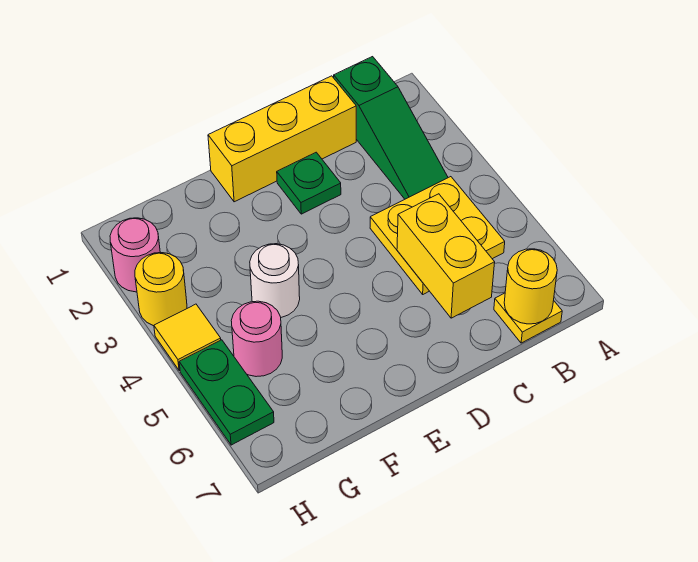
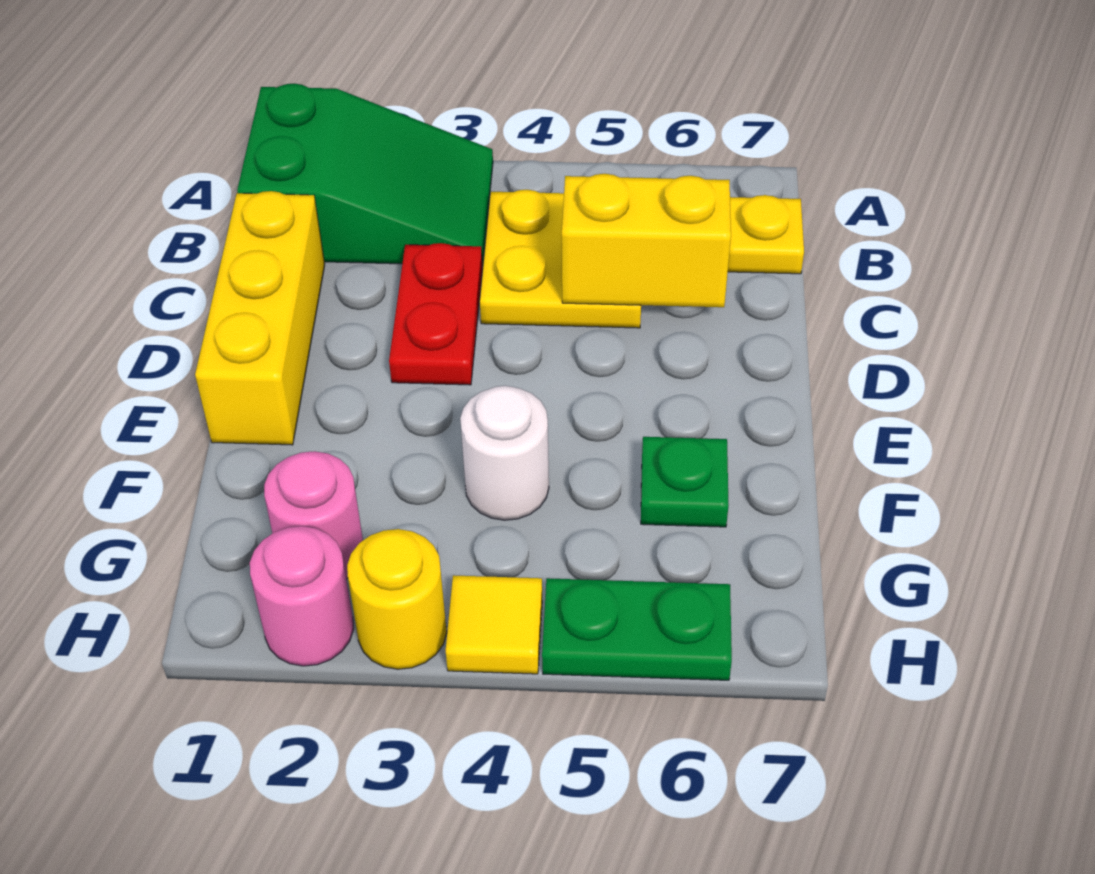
green slope B1:B3 level 1 top 1 -> green slope A1:B3 level 1 top 1
yellow round brick B7 level 2 -> none
none -> red plate C3:D3 level 1
green plate D2 level 1 -> green plate F6 level 1
pink round brick G5 level 1 -> pink round brick G2 level 1

